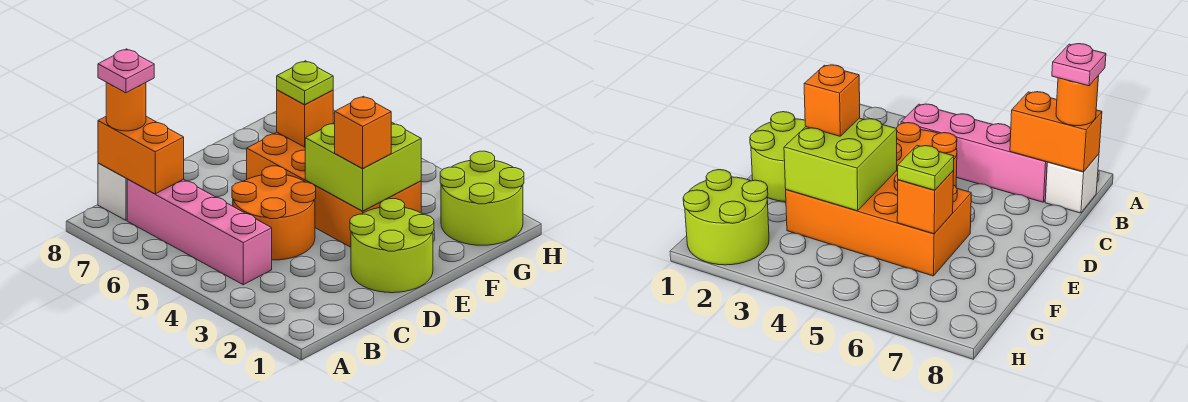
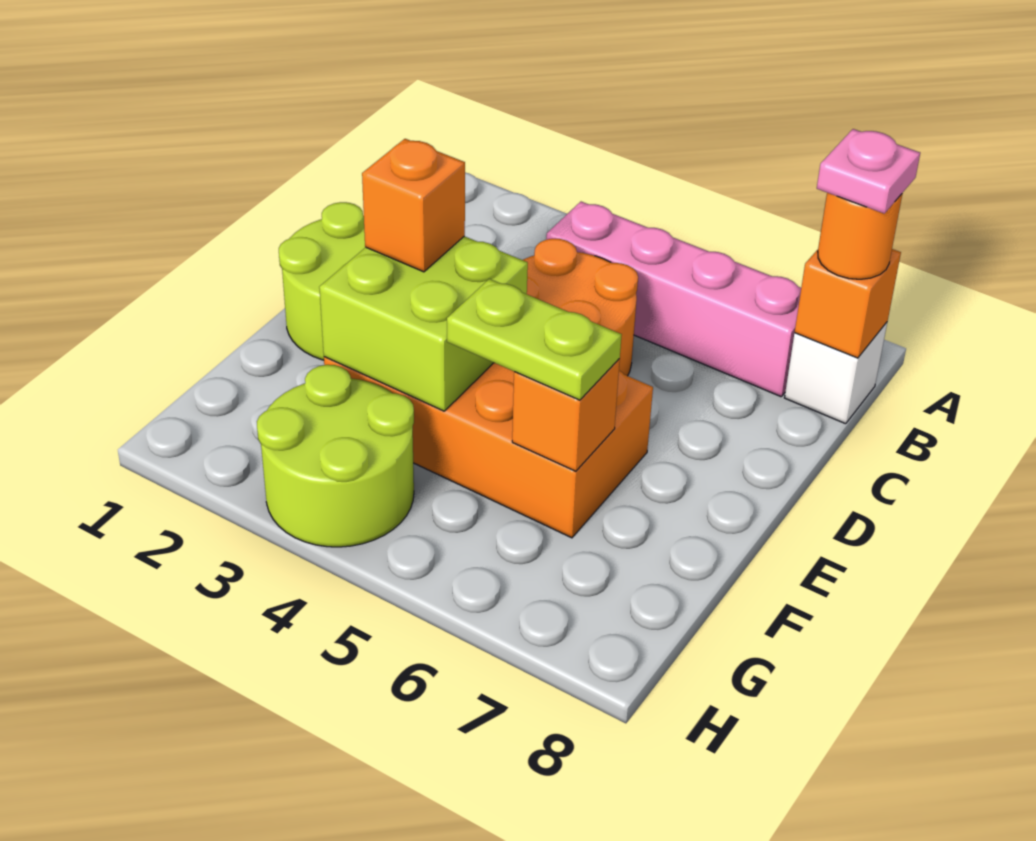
orange brick B7:B8 level 2 -> orange brick B8 level 2
lime plate F6 level 3 -> lime plate F5:F6 level 3
lime round brick G1:H2 level 1 -> lime round brick G3:H4 level 1

